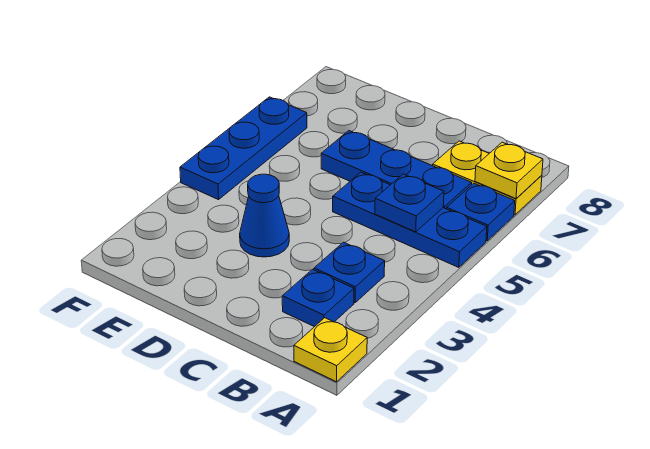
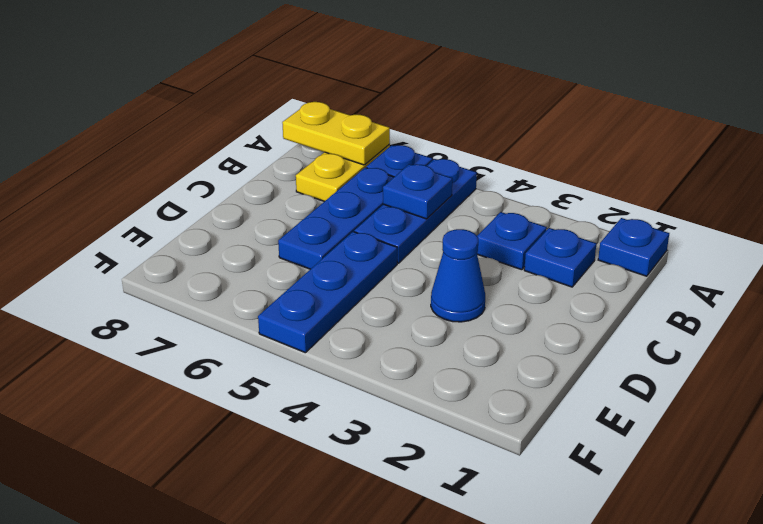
yellow plate A1 level 1 -> blue plate A1 level 1
yellow plate A7 level 2 -> yellow plate A7:A8 level 2
blue plate F4:F6 level 1 -> blue plate D5:F5 level 1

